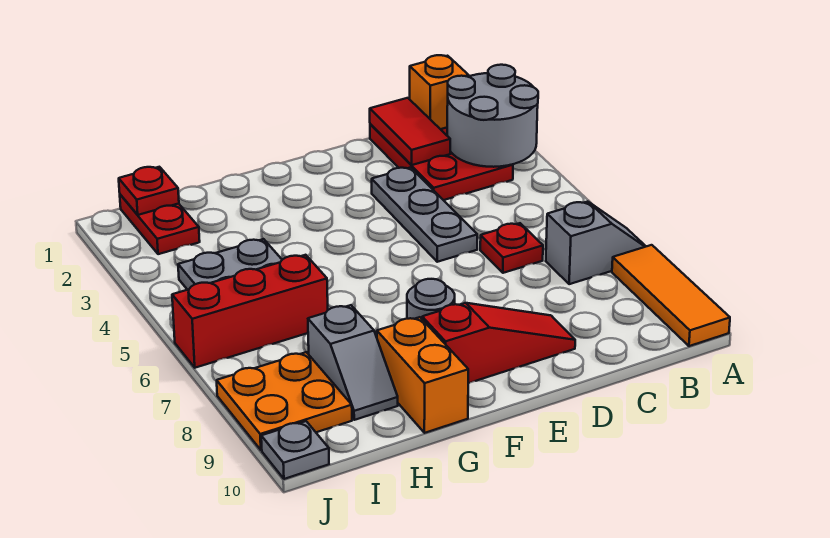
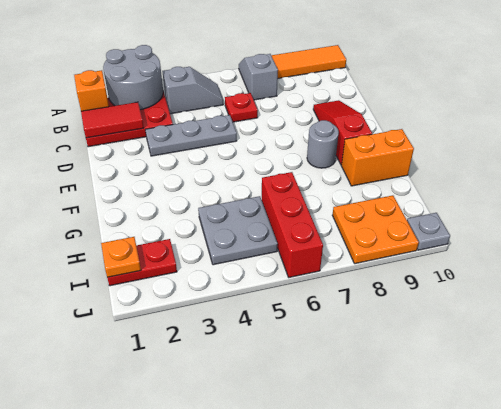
grey slope H8:H9 level 1 top 8 -> grey slope B4:B5 level 1 top 4
red plate I1 level 2 -> orange plate I1 level 2

